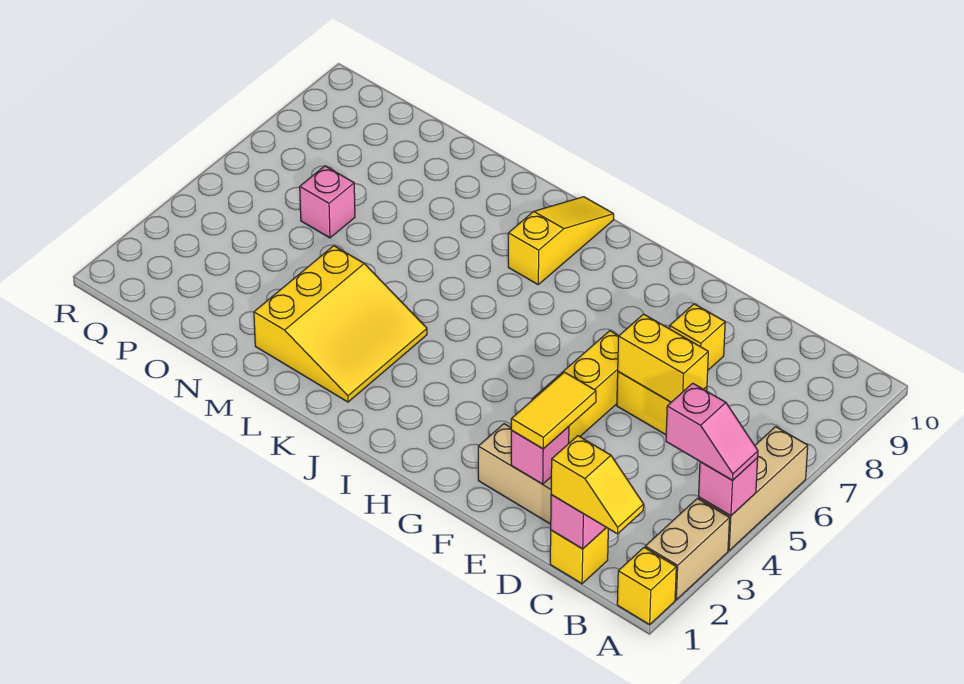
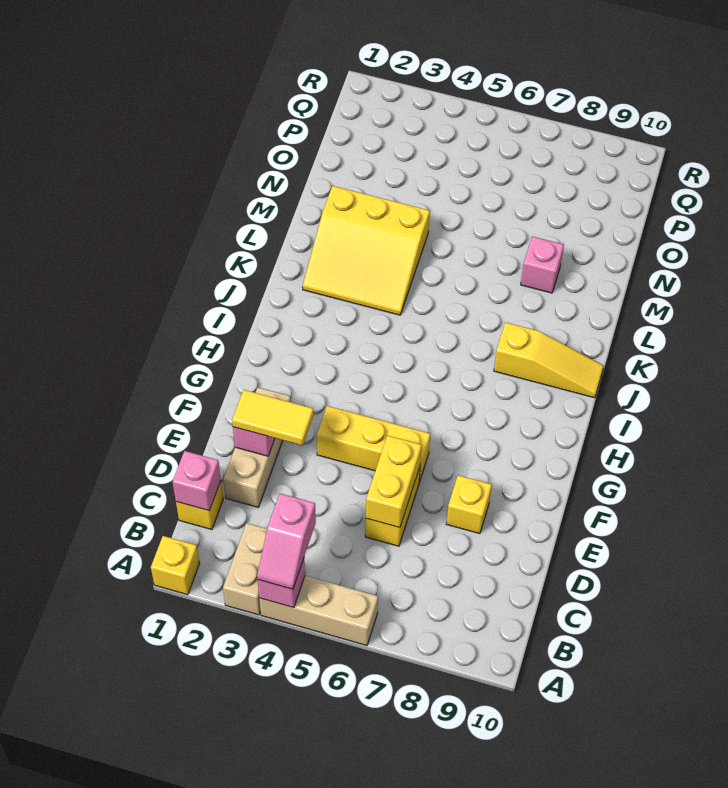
tan brick A2:A3 level 1 -> tan brick A3:B3 level 1
yellow slope B1:C1 level 3 top C -> none
pink brick O6 level 1 -> pink brick M8 level 1

